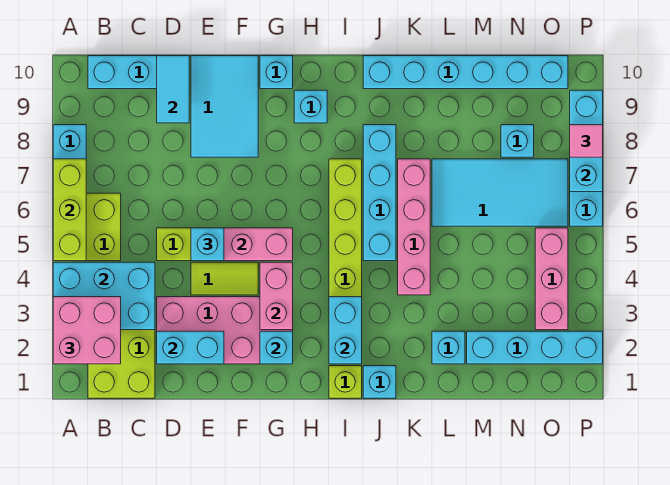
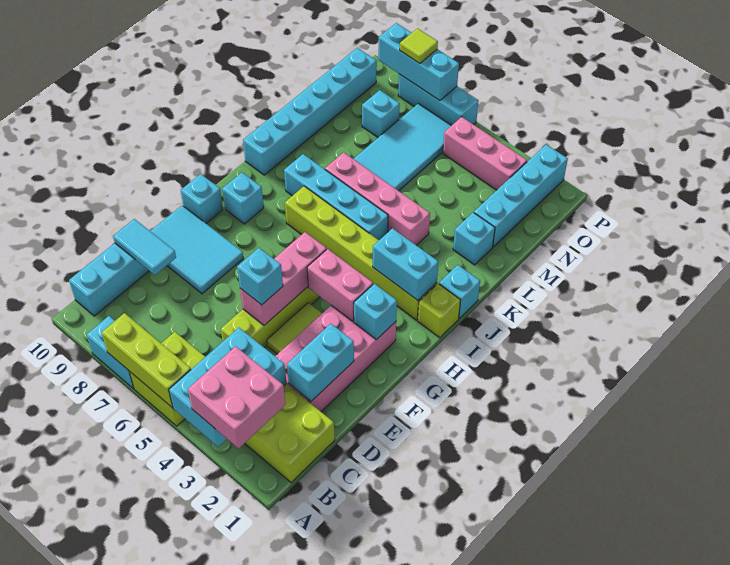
pink tile P8 level 3 -> lime tile P8 level 3

